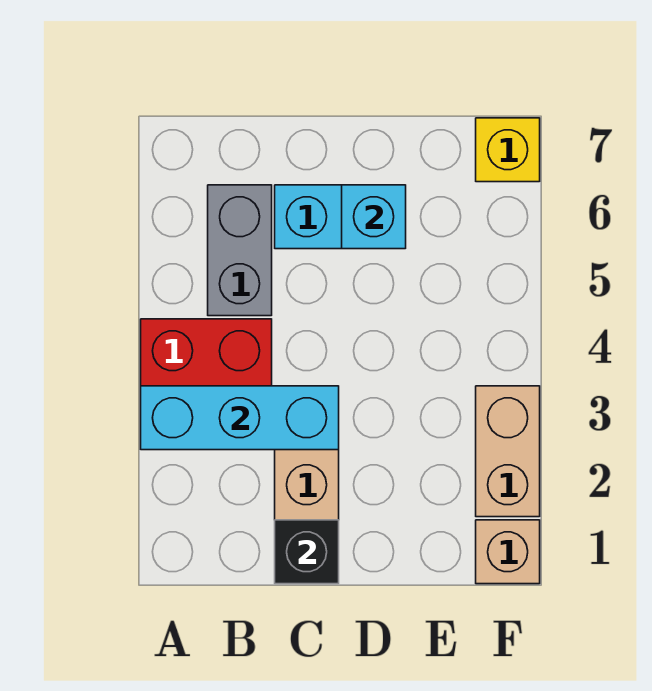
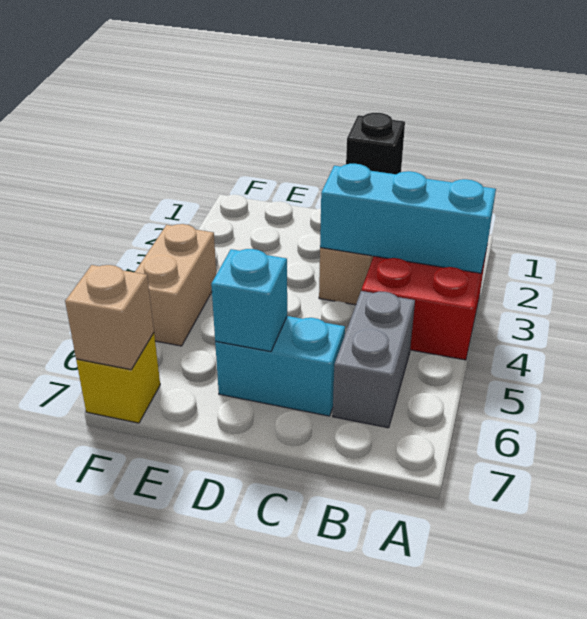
tan brick F1 level 1 -> tan brick F7 level 2
tan brick F2:F3 level 1 -> tan brick F4:F5 level 1

